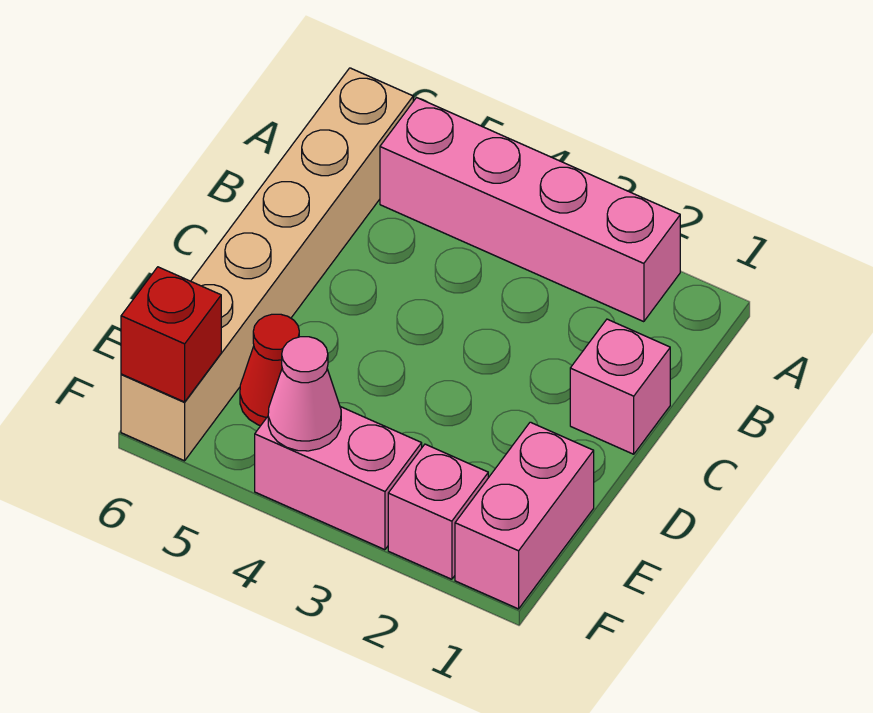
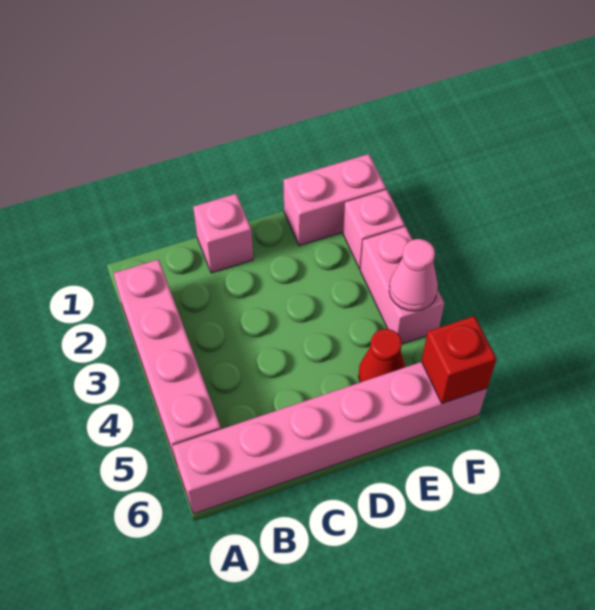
tan brick A6:F6 level 1 -> pink brick A6:F6 level 1

